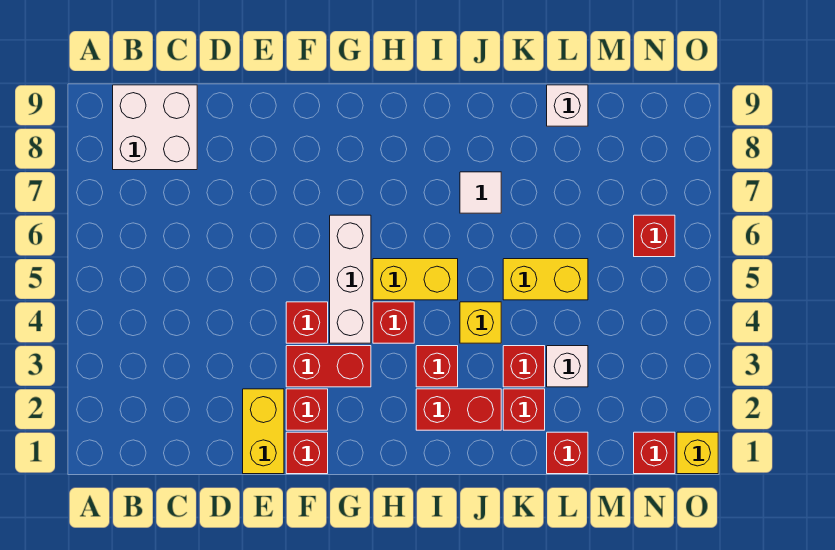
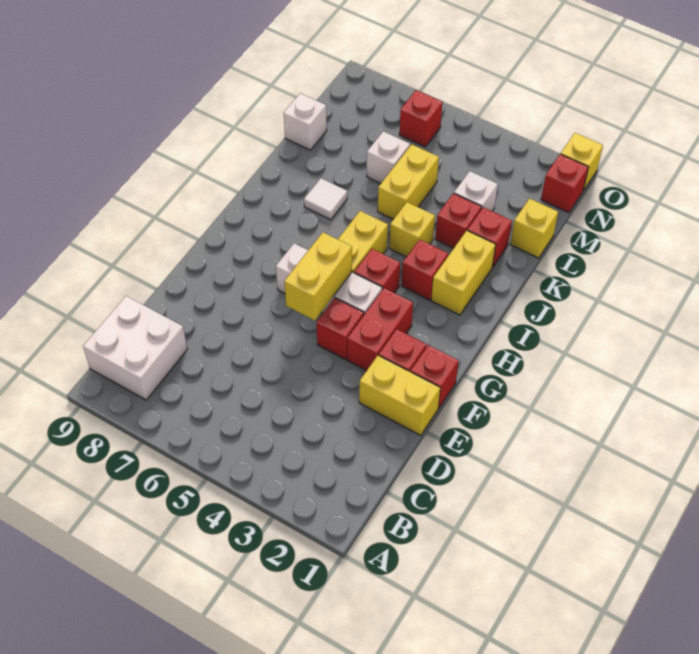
none -> yellow brick F5:G5 level 2
red brick I2:J2 level 1 -> yellow brick I2:J2 level 1
red brick L1 level 1 -> yellow brick L1 level 1
none -> white brick L6 level 1

